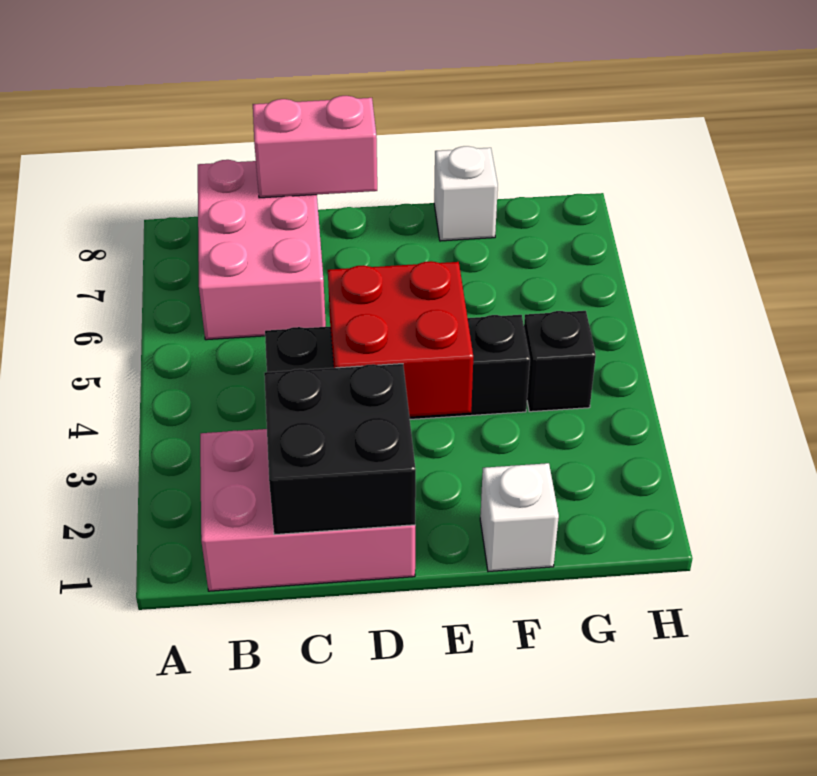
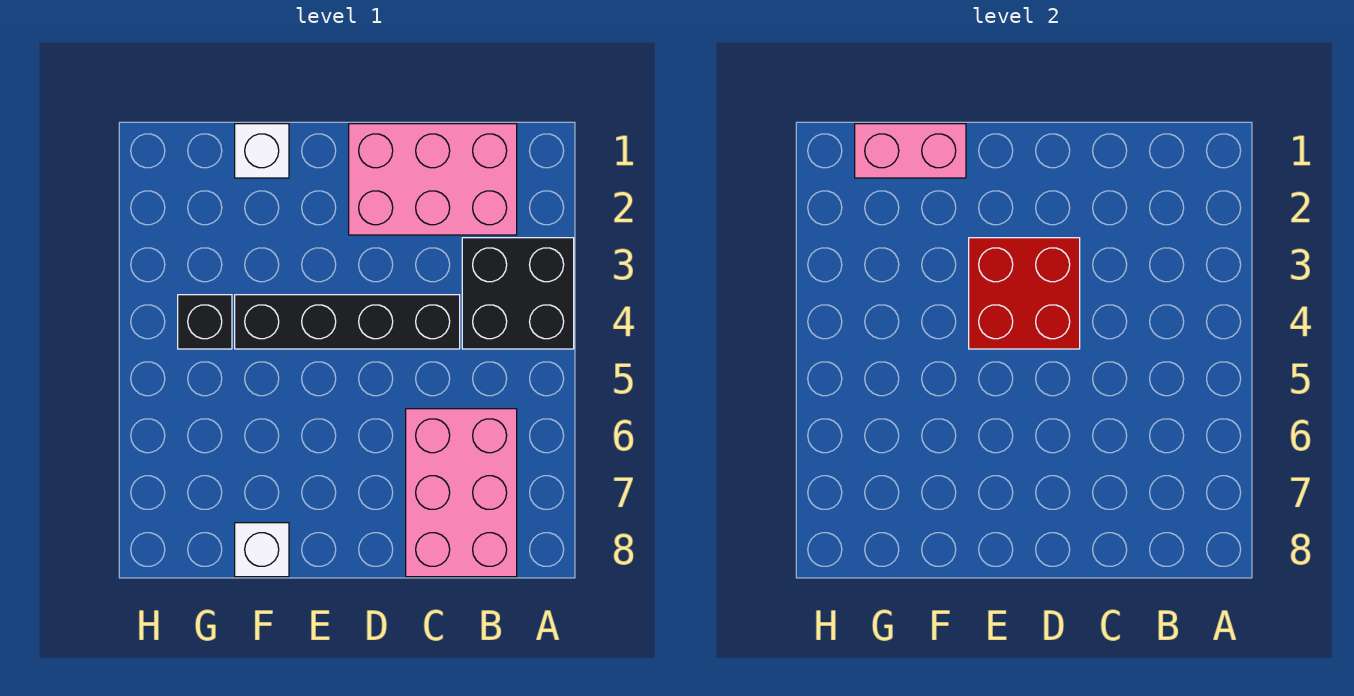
black brick C1:D2 level 2 -> black brick A3:B4 level 1
pink brick C8:D8 level 2 -> pink brick F1:G1 level 2

